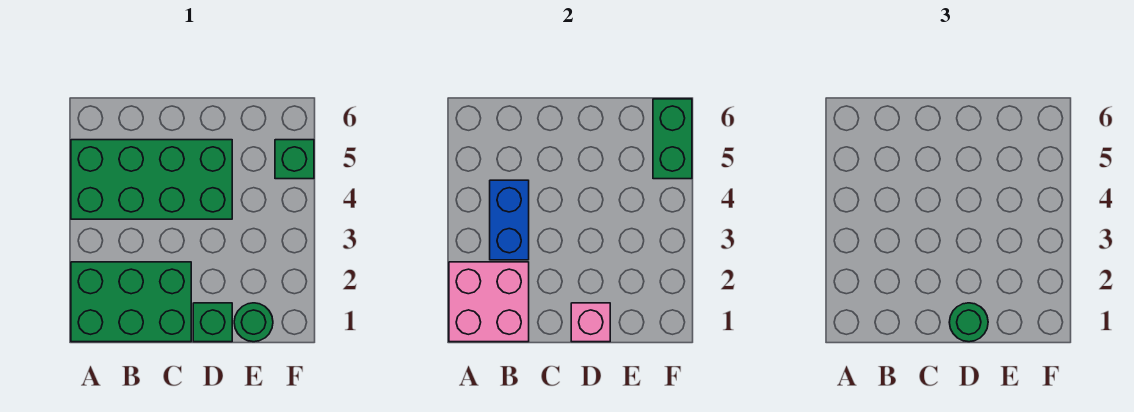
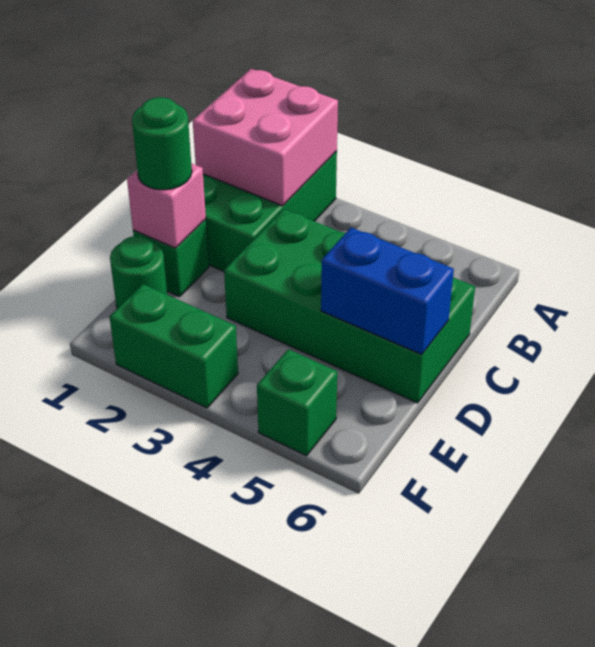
green brick A4:D5 level 1 -> green brick C3:D6 level 1
blue brick B3:B4 level 2 -> blue brick D5:D6 level 2
green brick F5:F6 level 2 -> green brick F2:F3 level 1

